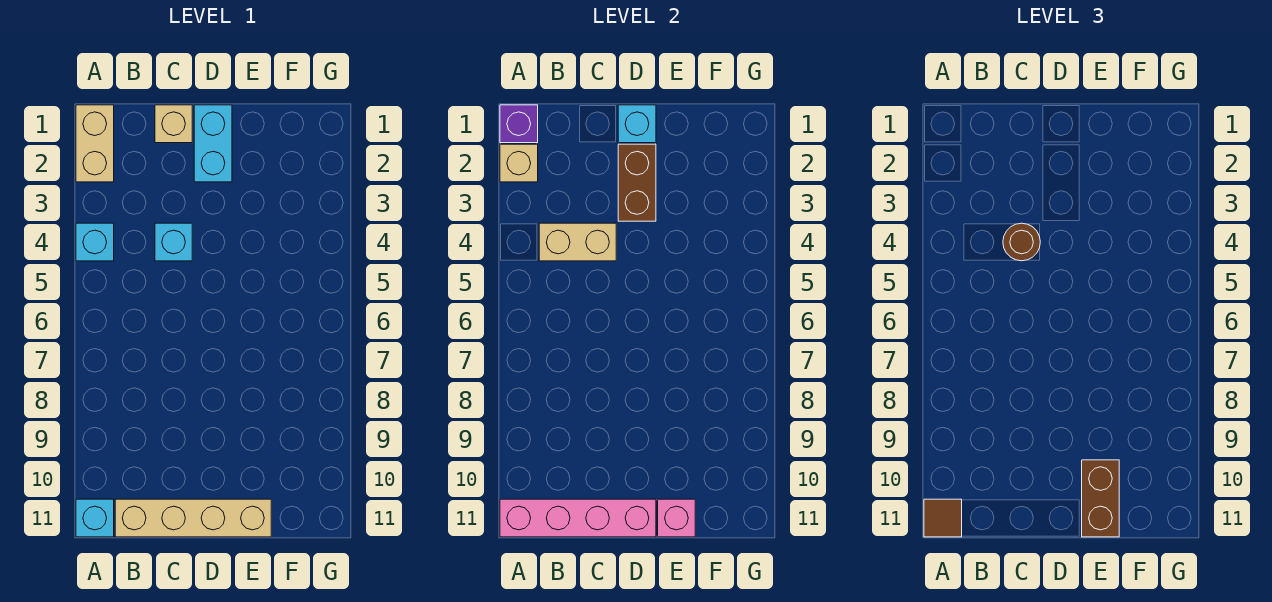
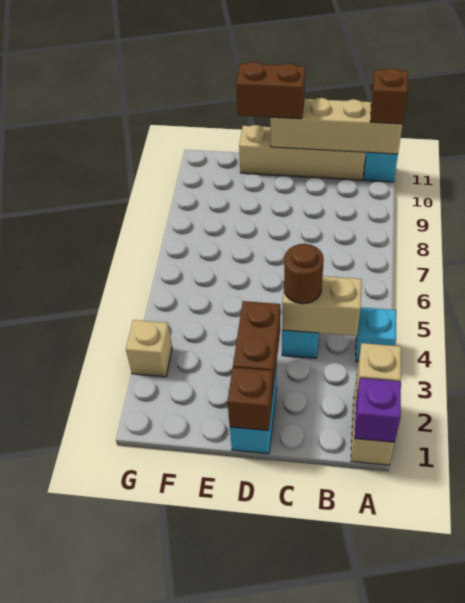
pink brick A11:D11 level 2 -> tan brick A11:D11 level 2
brown tile A11 level 3 -> brown brick A11 level 3
tan brick C1 level 1 -> tan brick G3 level 1
cyan brick D1 level 2 -> brown brick D1 level 2
brown brick E10:E11 level 3 -> brown brick D11:E11 level 3
pink brick E11 level 2 -> none

